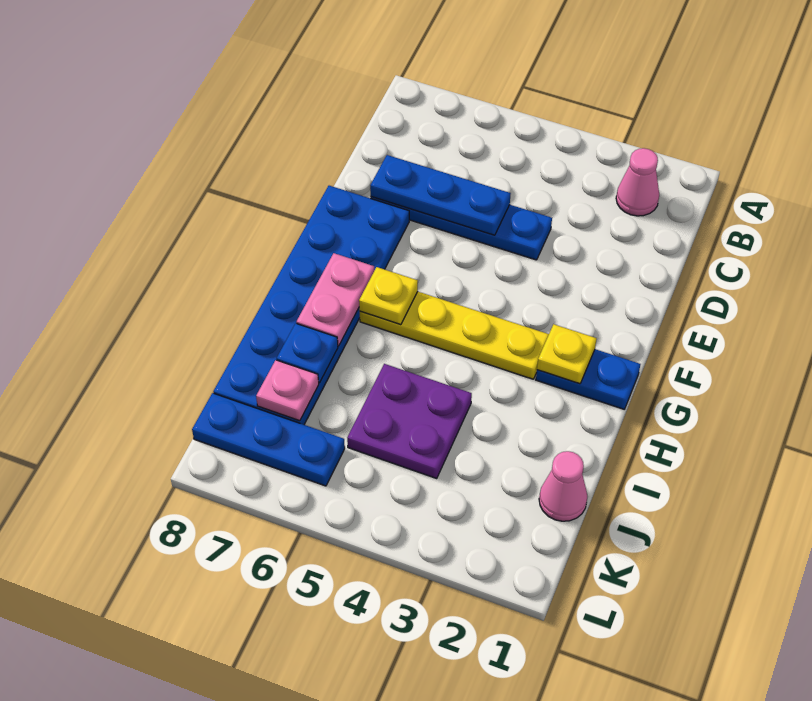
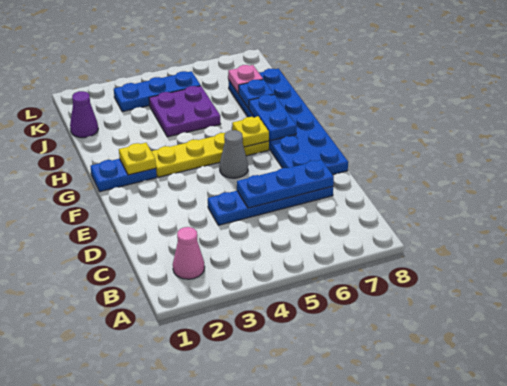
none -> grey cone F5 level 1
pink plate G7:H7 level 2 -> blue plate G7:H7 level 2
pink cone J1 level 1 -> purple cone J1 level 1
blue plate K6:K8 level 1 -> blue plate K3:K5 level 1

